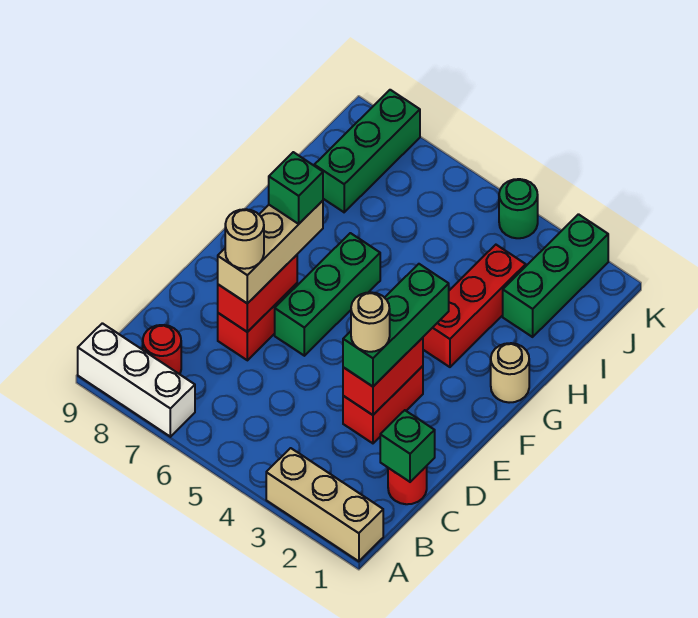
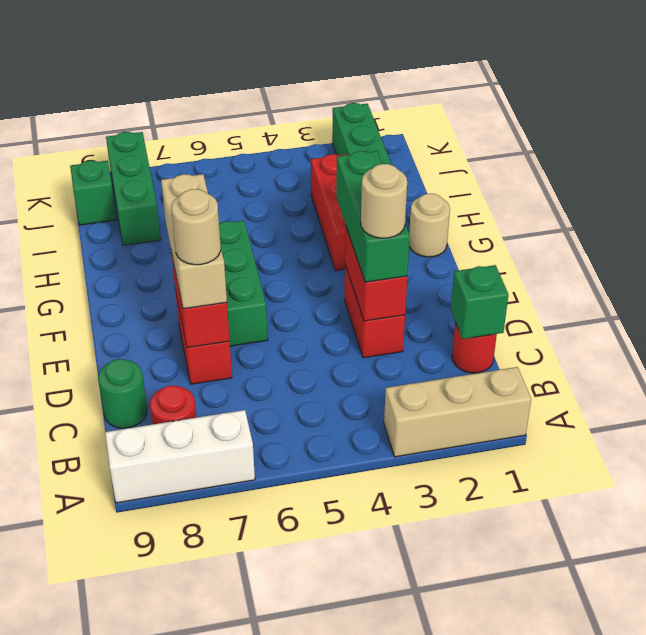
green brick F7 level 4 -> green brick J9 level 1
green round brick K4 level 1 -> green round brick C9 level 1

